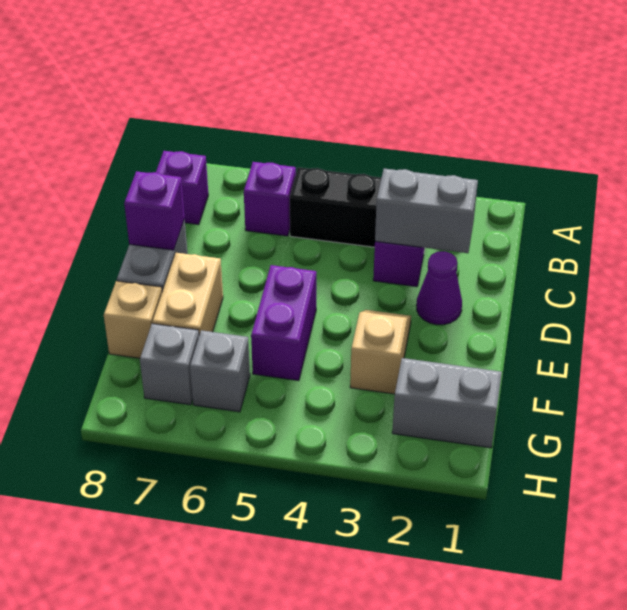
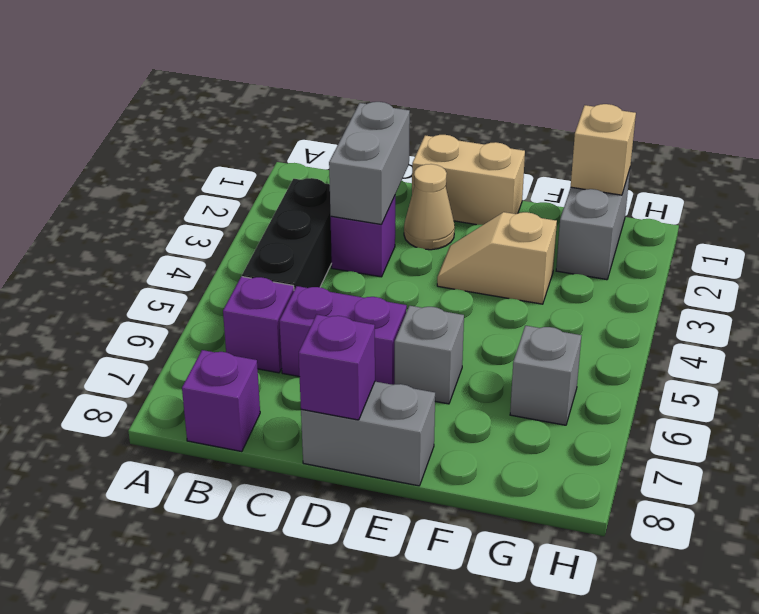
purple cone D2 level 1 -> tan cone D2 level 1
purple brick E5:F5 level 1 -> purple brick C6:D6 level 1
tan brick E7:F7 level 1 -> tan brick D1:E1 level 1
tan brick F8 level 1 -> tan brick G1 level 2
grey brick G7 level 1 -> grey brick E6 level 1

